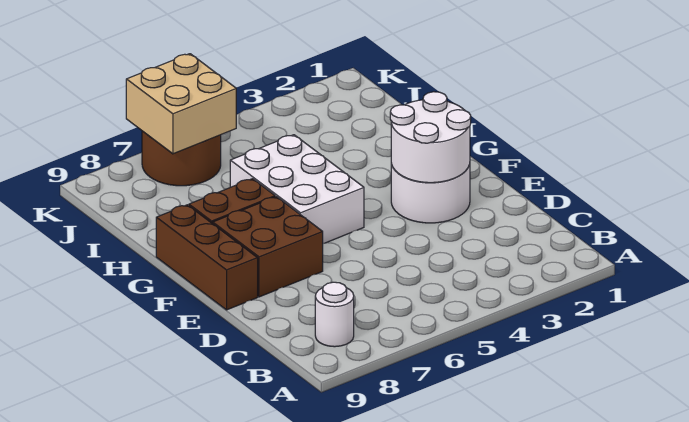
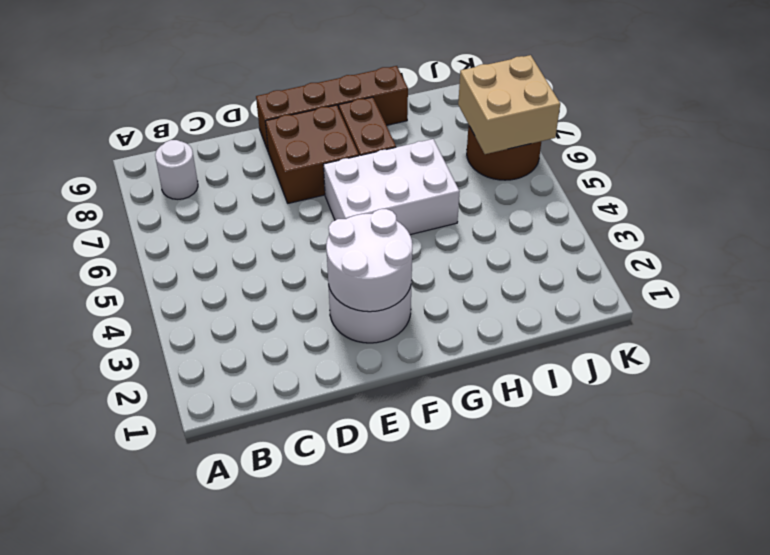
brown brick E9:G9 level 1 -> brown brick E9:H9 level 1

